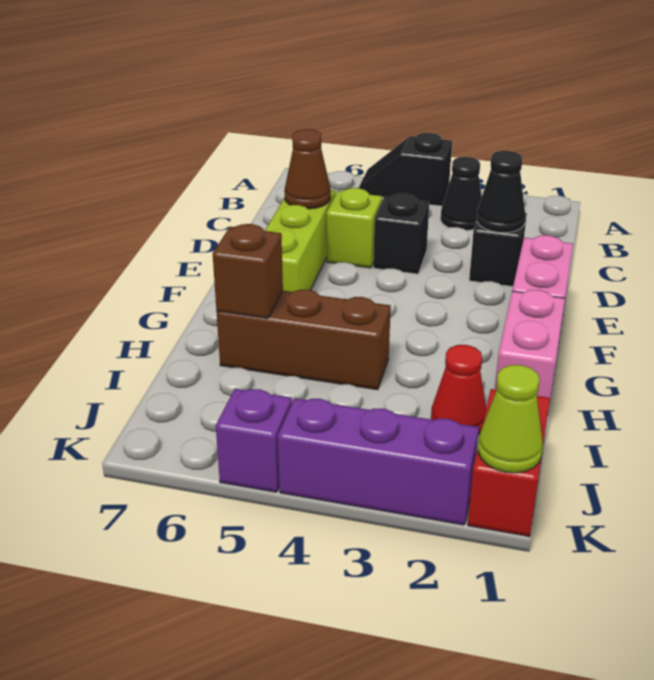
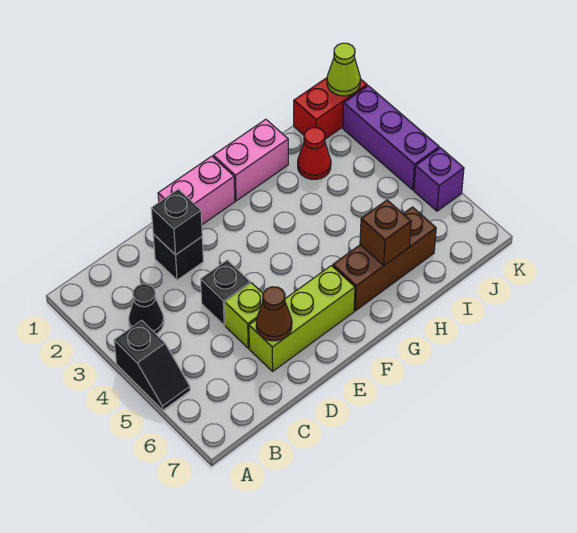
black cone D2 level 2 -> black brick D2 level 2
brown brick H4:H6 level 1 -> brown brick G6:I6 level 1

